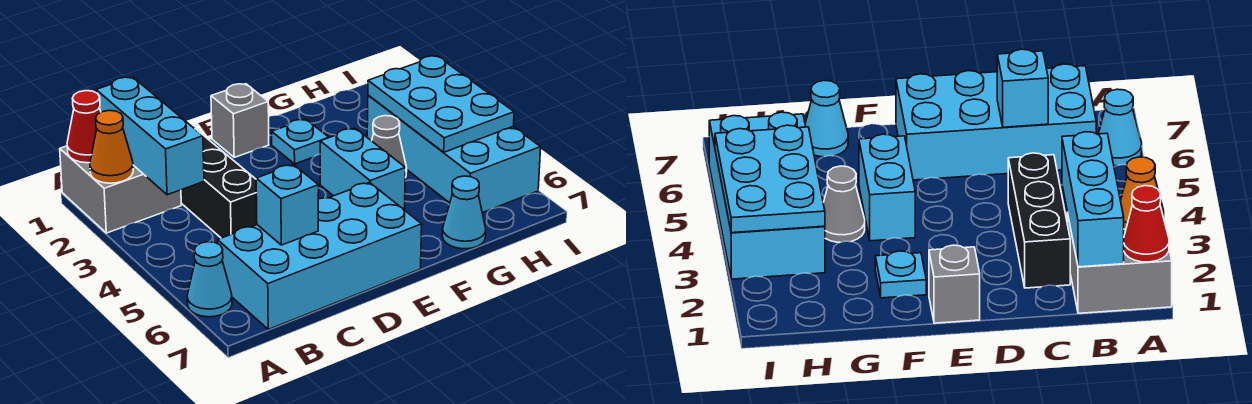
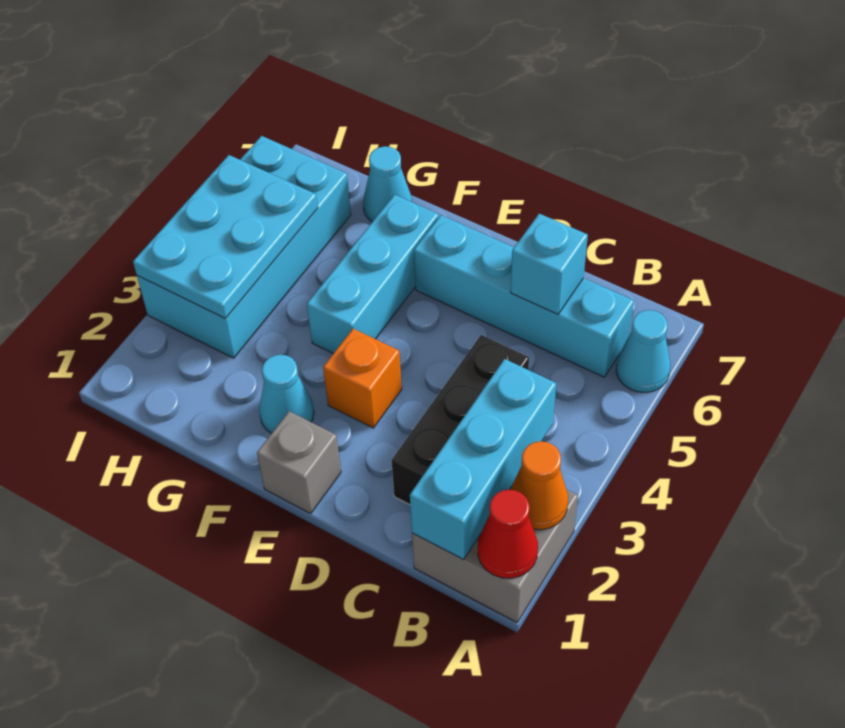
cyan brick B6:E7 level 1 -> cyan brick B6:E6 level 1
none -> orange brick E3 level 1
cyan plate F2 level 1 -> cyan cone F2 level 1
cyan brick F4:F5 level 1 -> cyan brick F4:F6 level 1
grey cone G4 level 1 -> none

